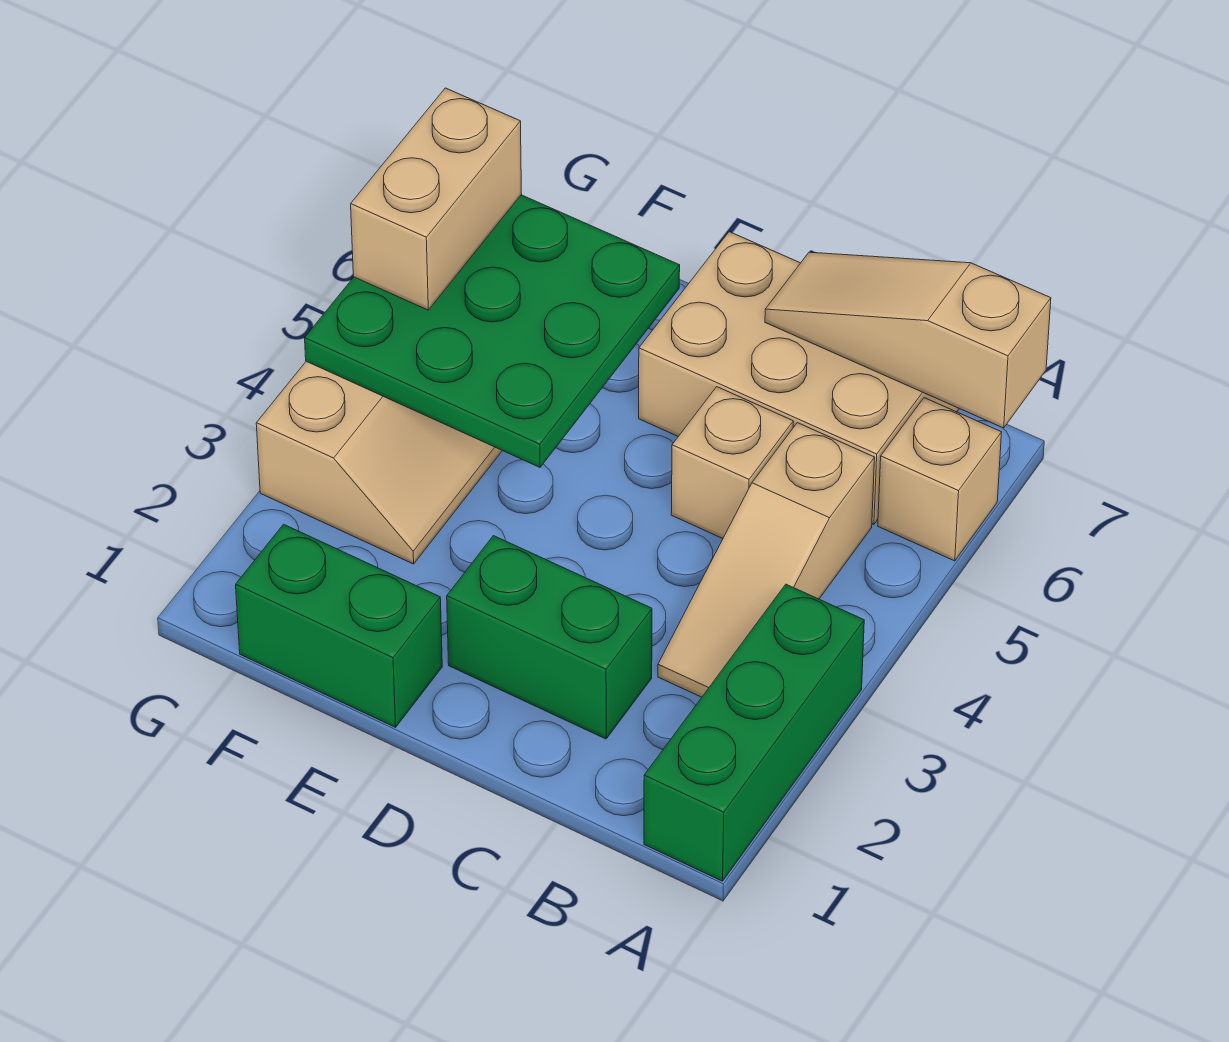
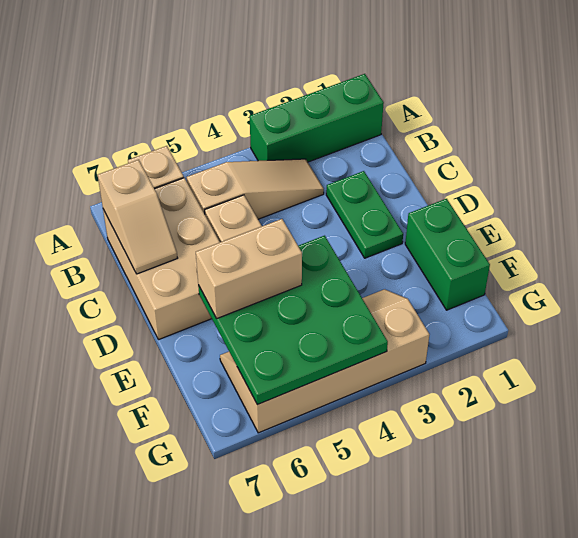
tan slope A7:C7 level 2 top A -> tan slope B7:C7 level 2 top B
green brick C2:D2 level 1 -> green plate C2:D2 level 1
tan brick G5:G6 level 3 -> tan brick E5:E6 level 3

